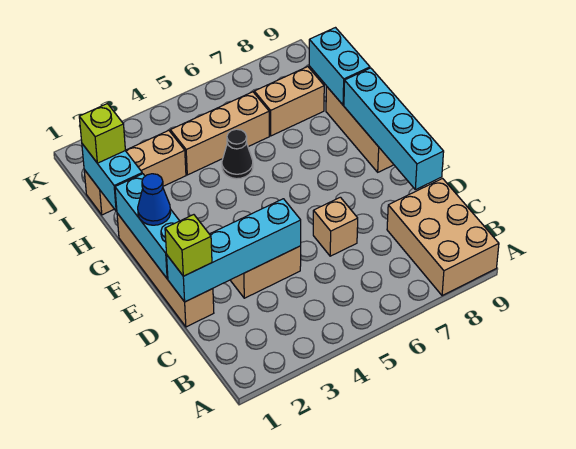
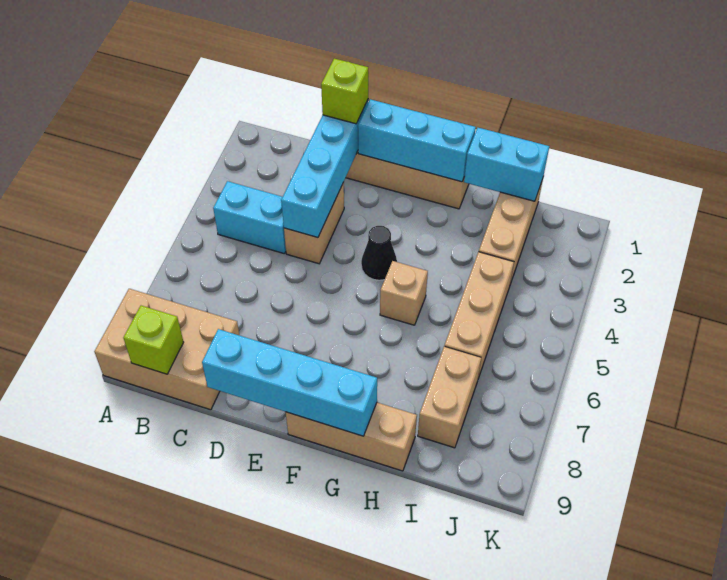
tan brick D6 level 1 -> tan brick G5 level 1
blue cone F1 level 3 -> none
black cone H5 level 1 -> black cone F4 level 1
cyan brick H9:I9 level 2 -> cyan brick B4:C4 level 1
lime brick I1 level 3 -> lime brick B9 level 2

